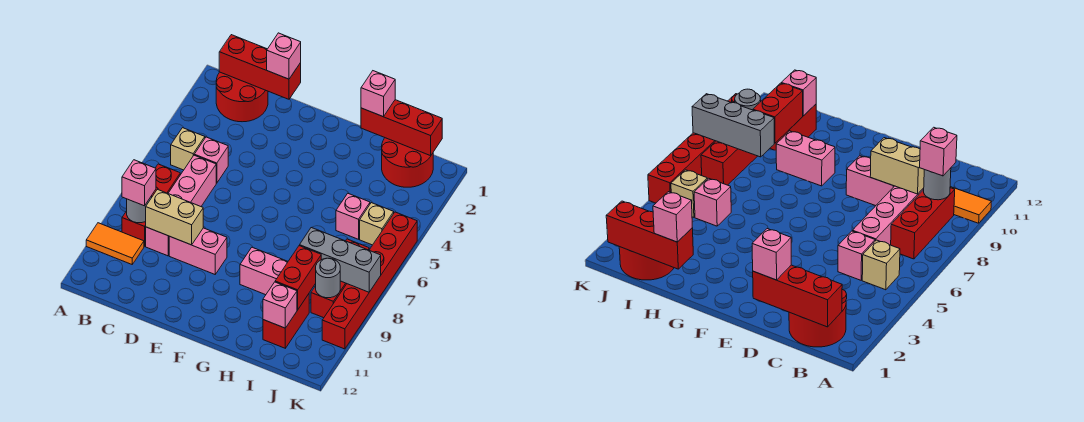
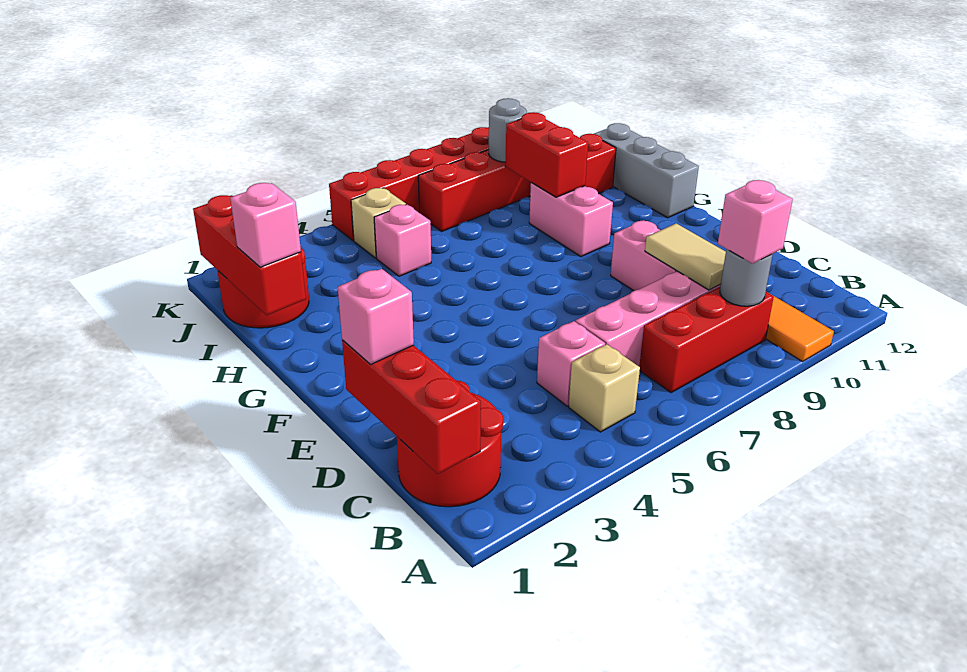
tan brick C9:D9 level 2 -> tan tile C9:D9 level 2
grey brick I8:K8 level 2 -> grey brick G12:I12 level 1
red brick I9:I10 level 2 -> red brick H9:I9 level 2
pink brick I11 level 2 -> none

